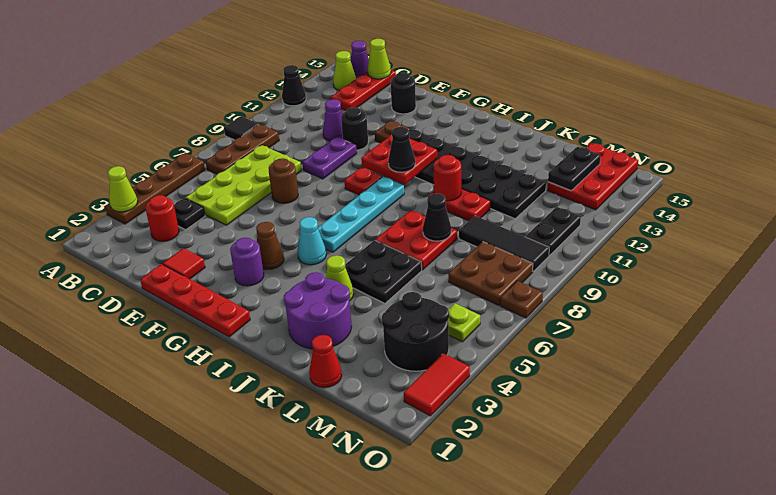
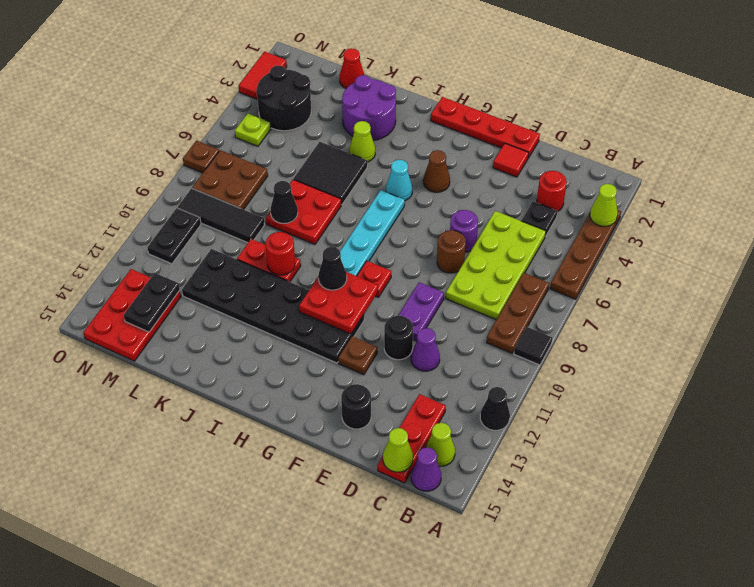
purple round brick G3 level 1 -> purple round brick E6 level 1
black plate J5:K6 level 1 -> black tile J5:K6 level 1

